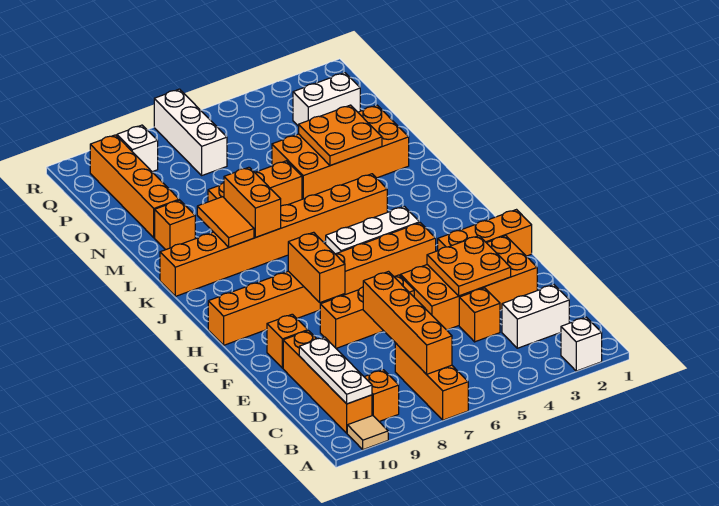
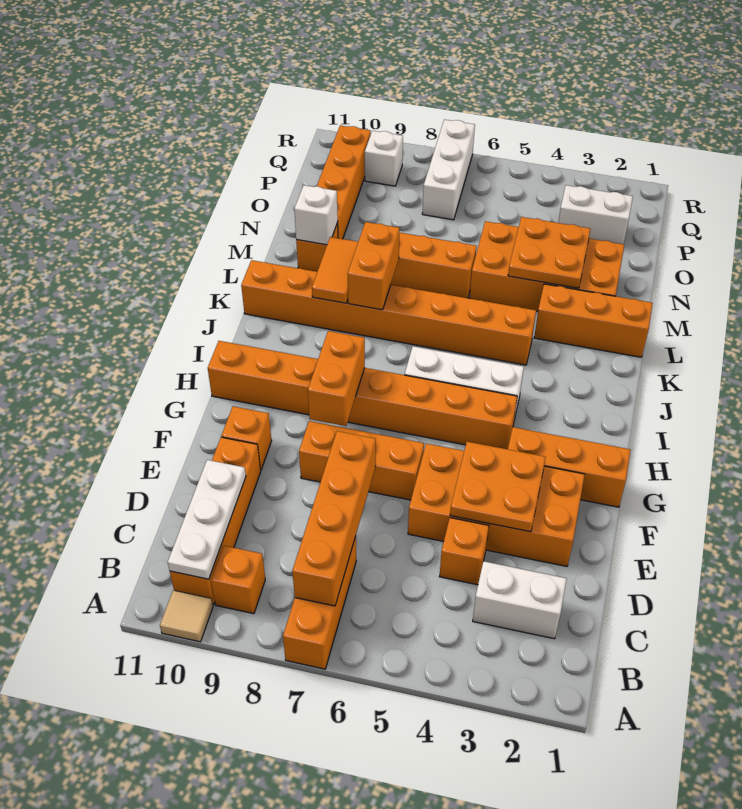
white brick A2 level 1 -> white brick M10 level 2
none -> orange brick L1:L3 level 1

